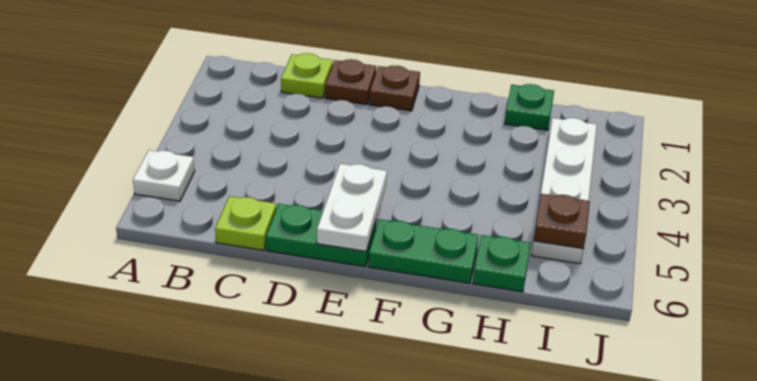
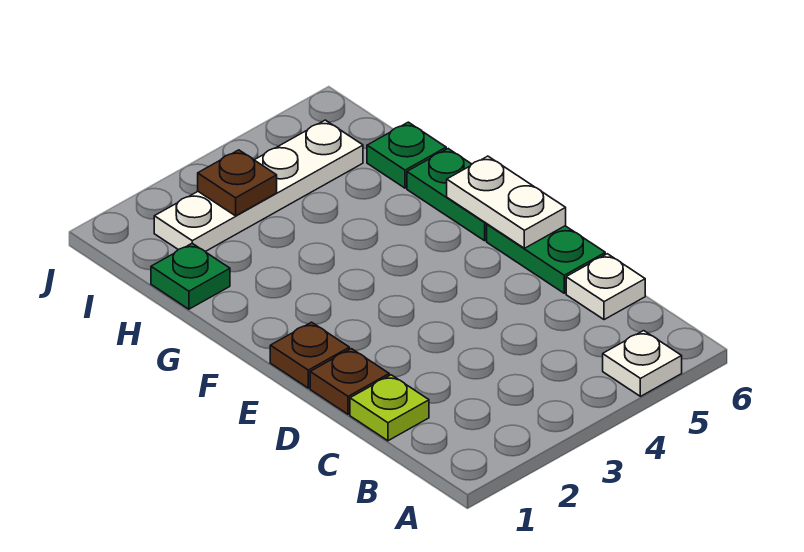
lime plate C6 level 1 -> white plate C6 level 1
white plate E5:E6 level 2 -> white plate E6:F6 level 2
brown plate I5 level 2 -> brown plate I3 level 2

